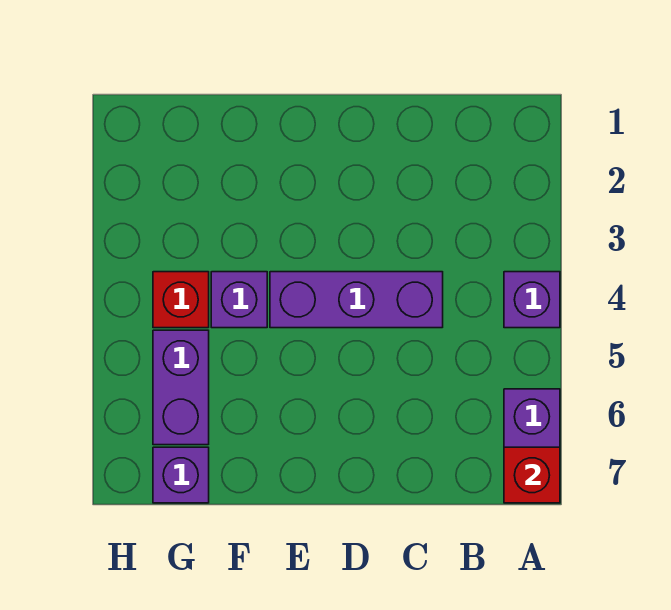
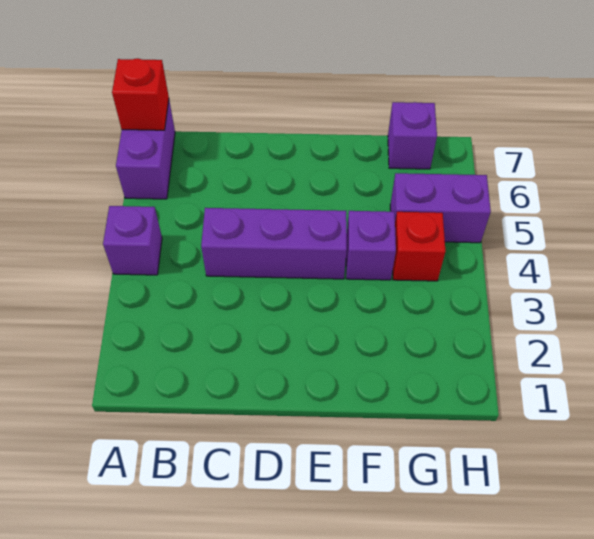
purple brick G5:G6 level 1 -> purple brick G5:H5 level 1

